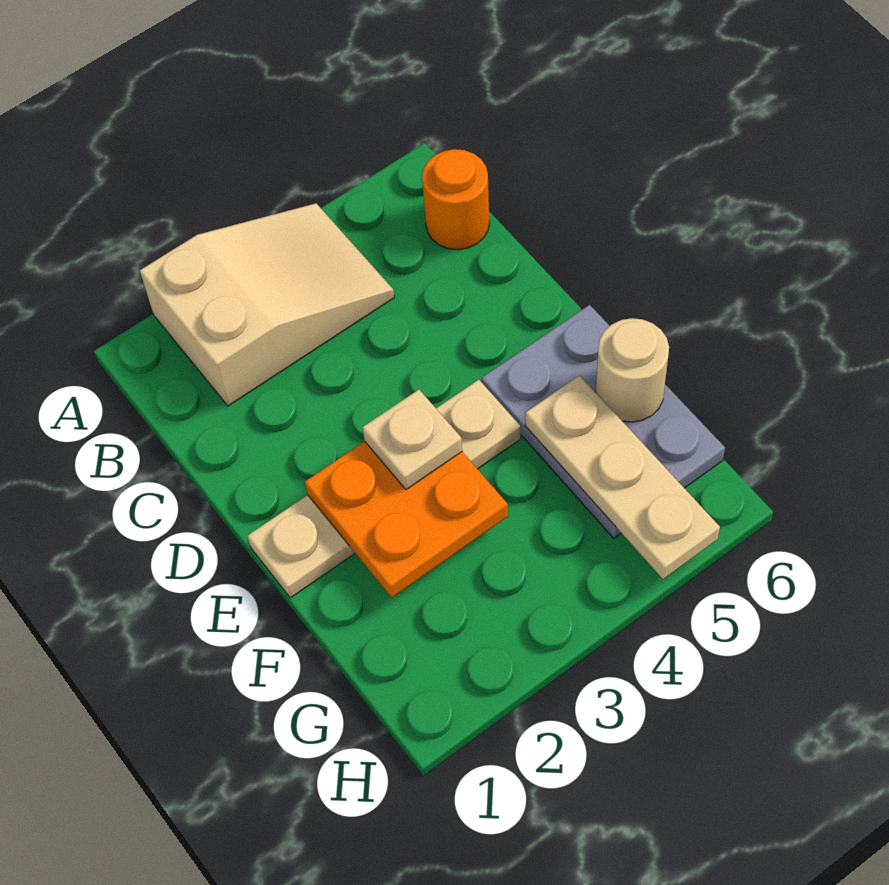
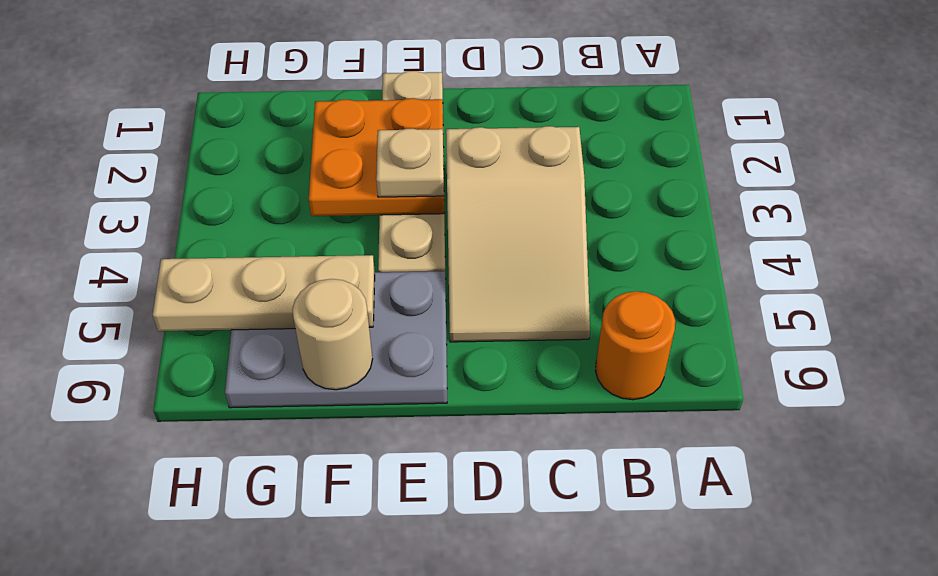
tan slope A2:B4 level 1 top 2 -> tan slope C3:D5 level 1 top 3

